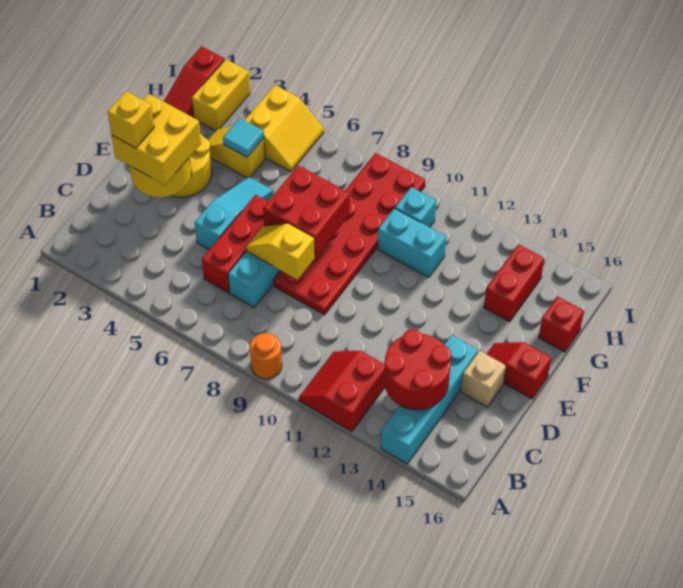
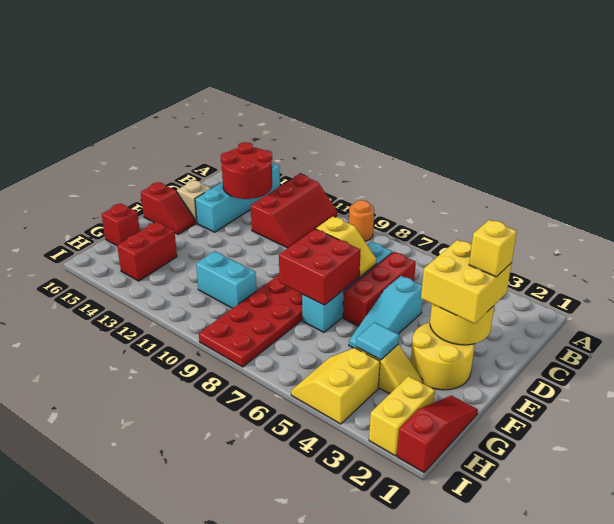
red slope A11:B12 level 1 top 12 -> red slope A11:C12 level 1 top 12
cyan brick H10 level 1 -> none

